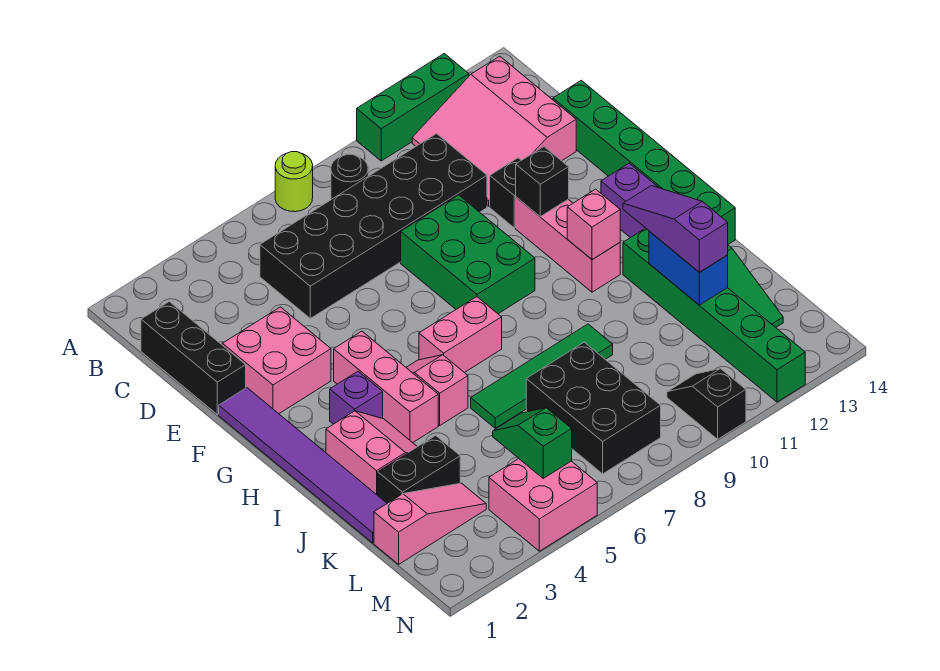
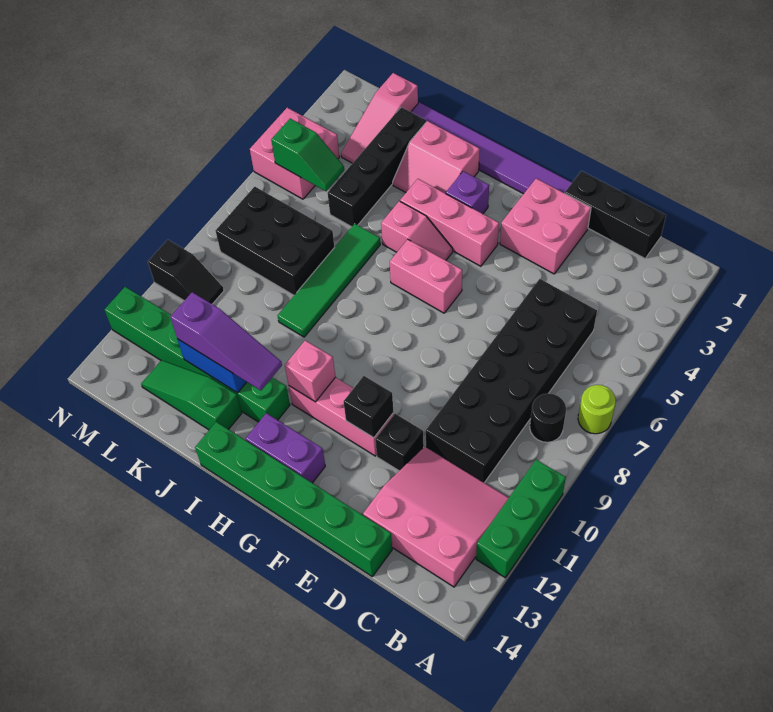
green brick E8:G9 level 1 -> none
pink brick H6:H7 level 1 -> pink brick G6:H6 level 1
black brick K2:K3 level 1 -> black brick K2:K5 level 1

